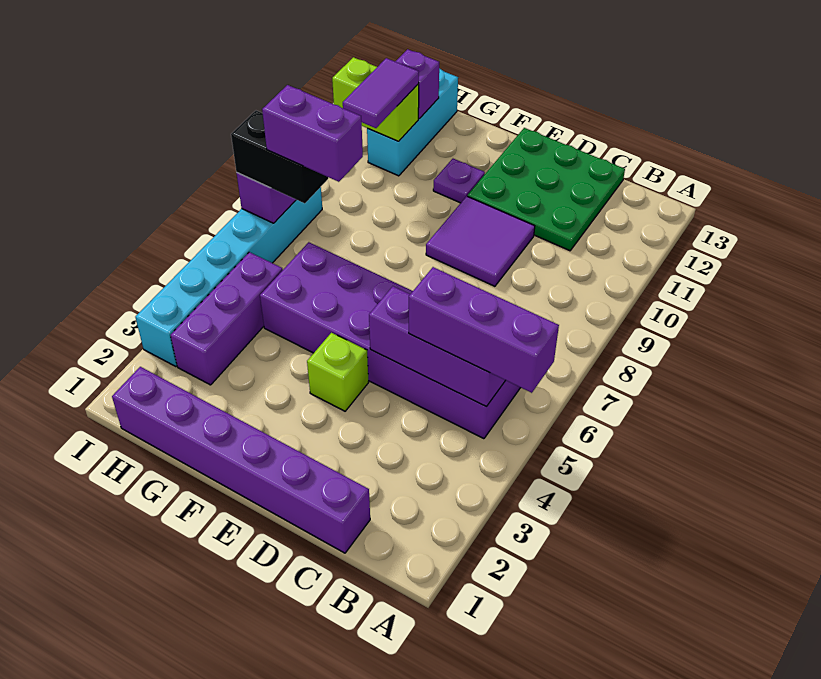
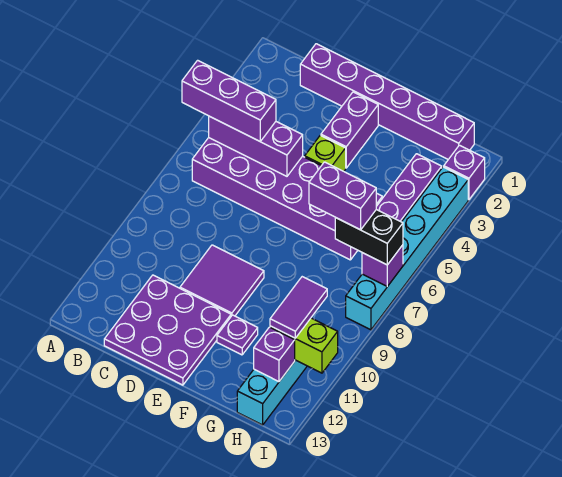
green plate C11:E13 level 1 -> purple plate C11:E13 level 1
none -> purple brick E2:E3 level 1
none -> purple brick I2 level 1

